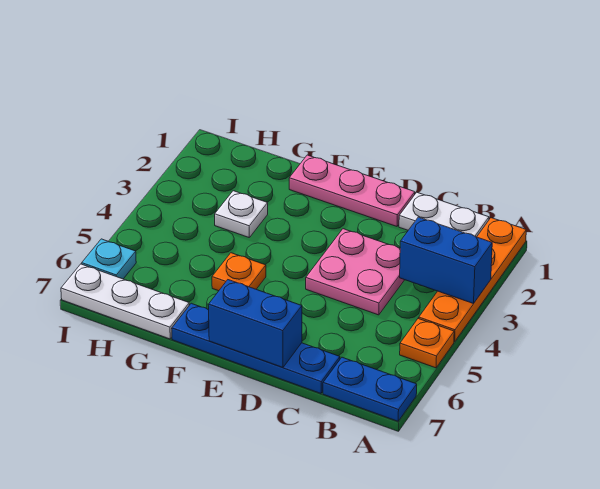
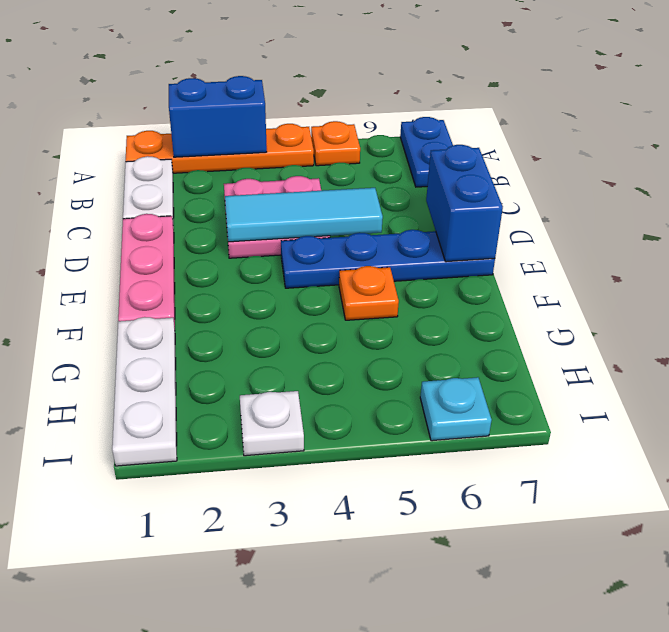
blue brick A3:B3 level 2 -> blue brick A2:A3 level 2
blue plate C7:F7 level 1 -> blue plate E4:E7 level 1
none -> cyan tile D3:D5 level 2
white plate G3 level 1 -> white plate I3 level 1
white plate G7:I7 level 1 -> white plate G1:I1 level 1

